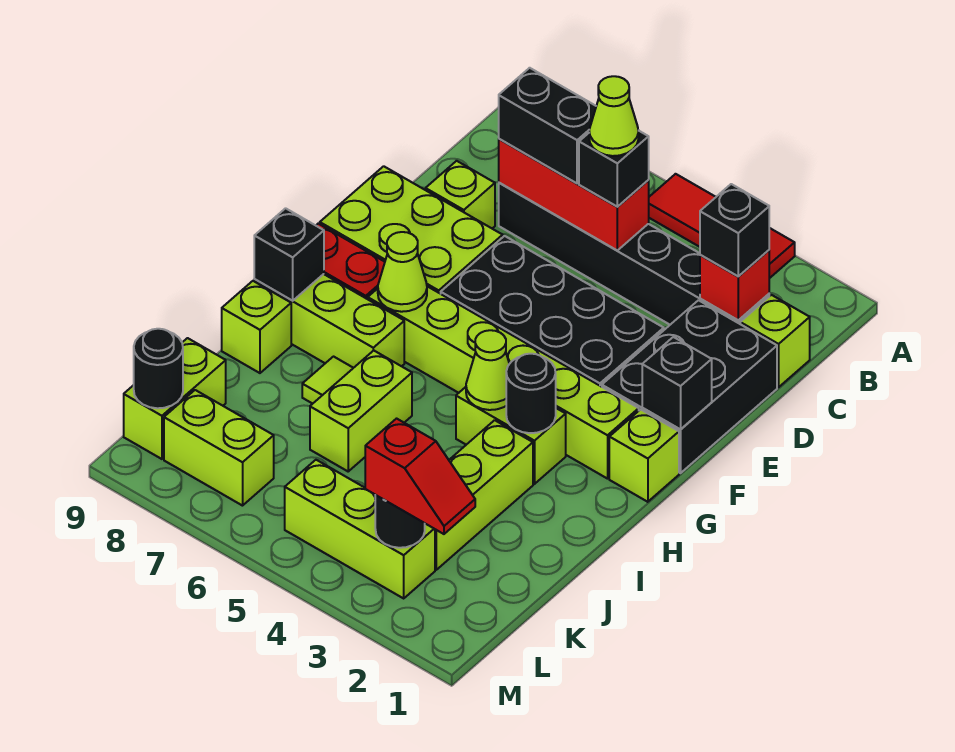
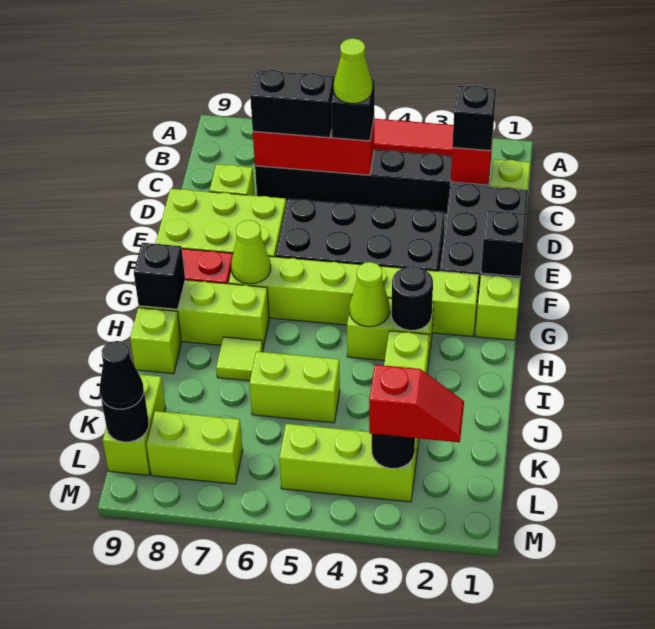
lime brick I6:J6 level 1 -> lime brick J5:J6 level 1
none -> black cone L9 level 3

